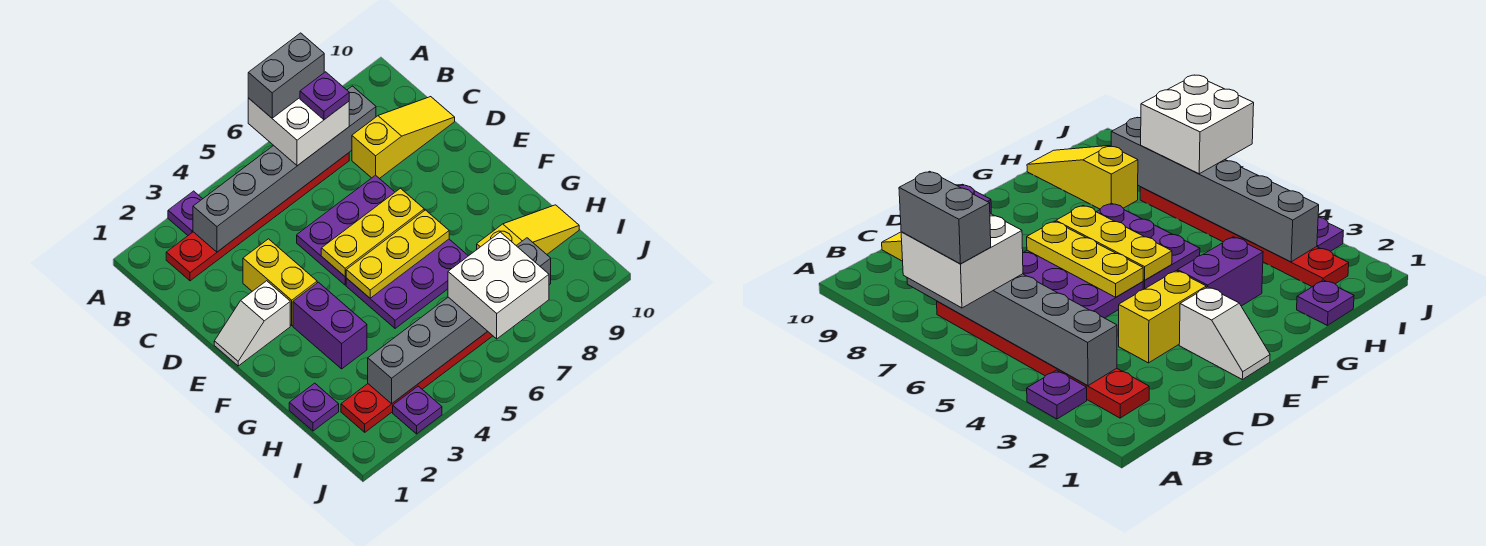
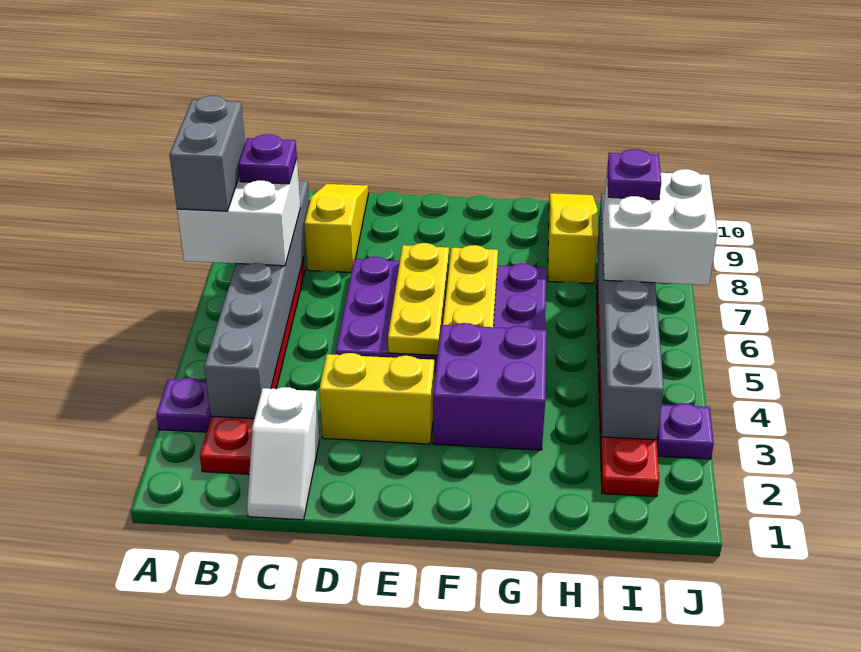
white slope E1:E2 level 1 top 2 -> white slope C1:C2 level 1 top 2
purple brick F3:G3 level 1 -> purple brick F3:G4 level 1
purple plate H1 level 1 -> purple plate I7 level 4

